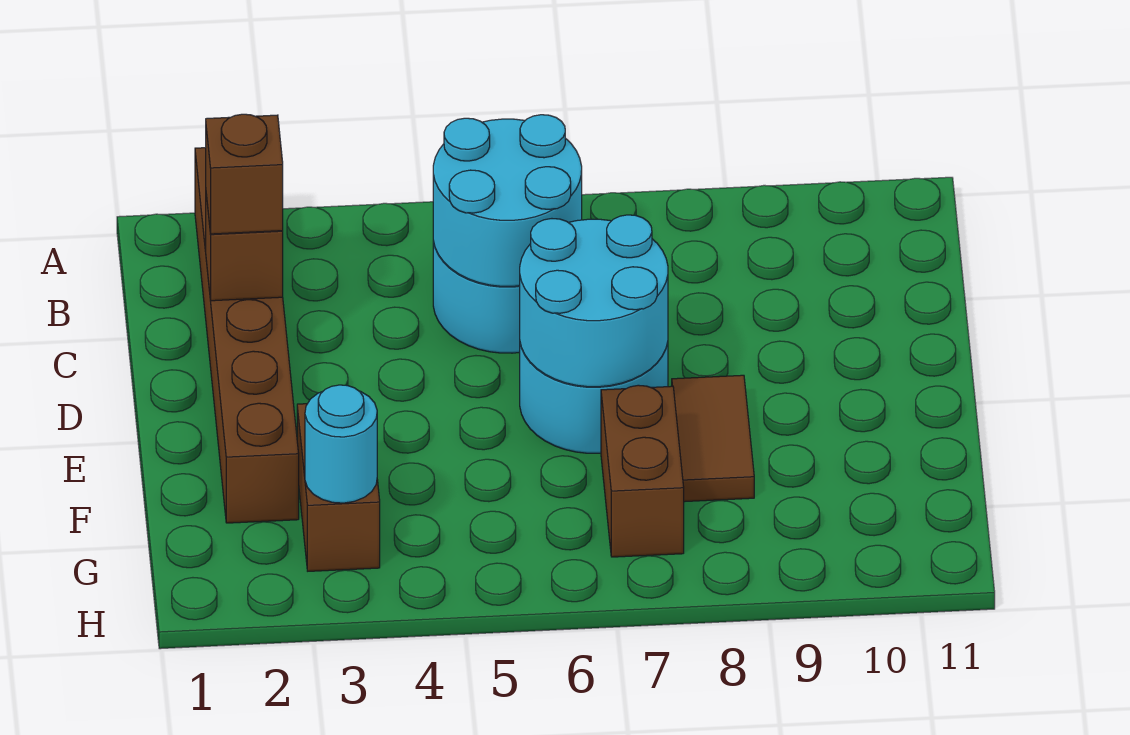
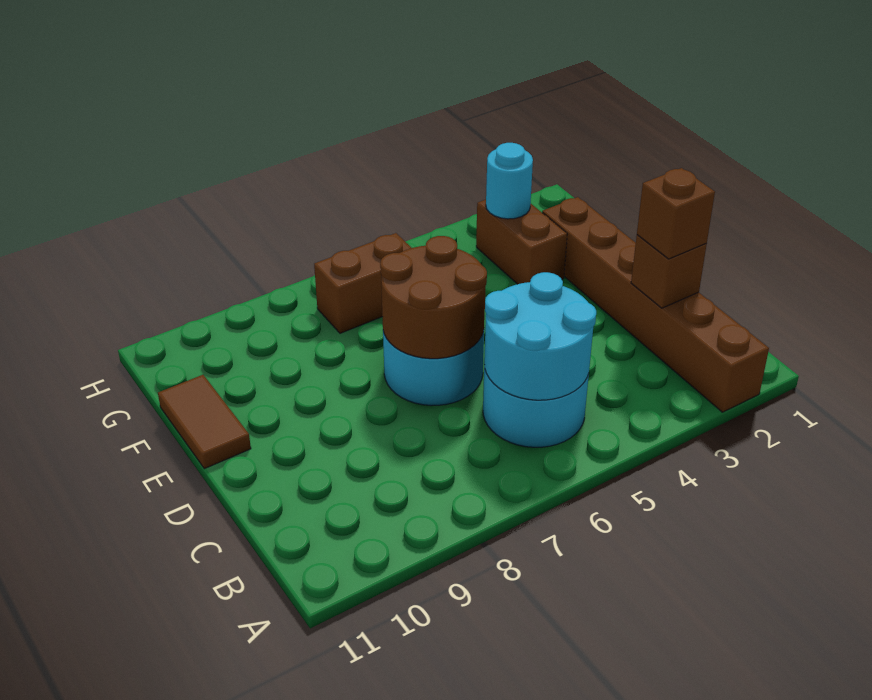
cyan round brick D6:E7 level 2 -> brown round brick D6:E7 level 2
brown tile E8:F8 level 1 -> brown tile E11:F11 level 1
brown brick F7:G7 level 1 -> brown brick G6:G7 level 1

